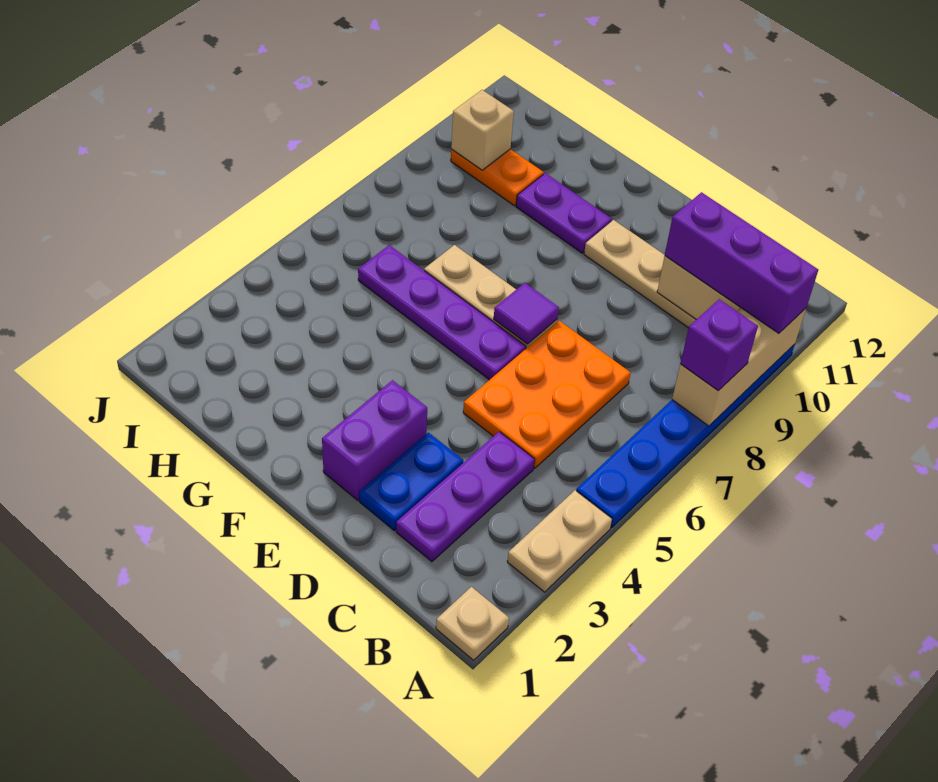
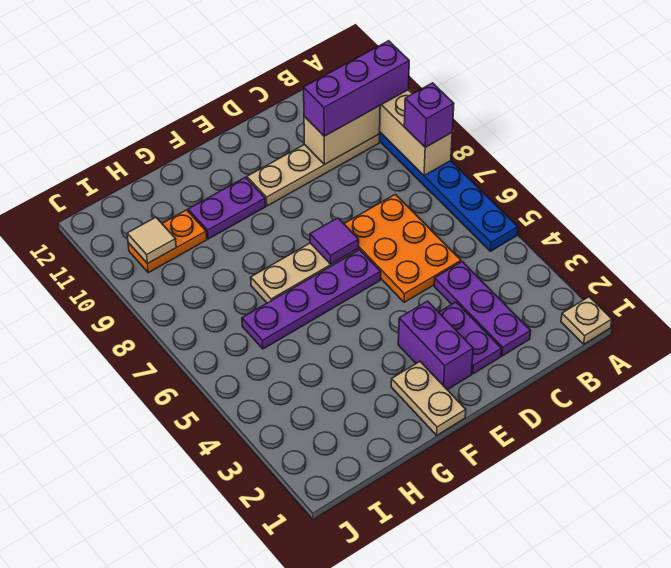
tan plate A3:A4 level 1 -> tan plate F1:F2 level 1
blue plate D2:D3 level 1 -> purple plate D2:D3 level 1
tan brick I10 level 2 -> tan tile I10 level 2

